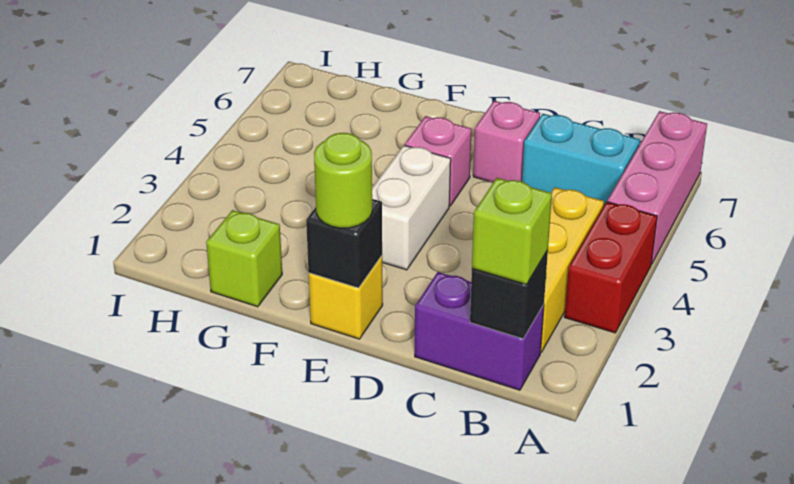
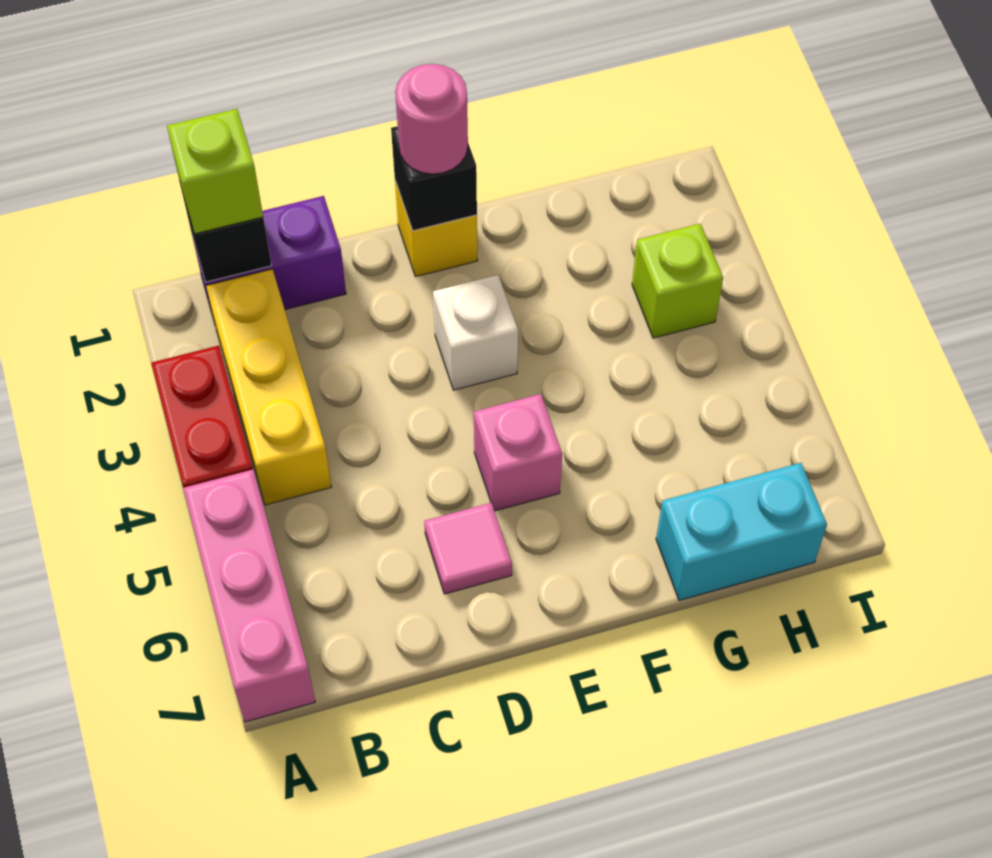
cyan brick B6:C6 level 1 -> cyan brick G7:H7 level 1
pink brick D6 level 1 -> pink tile D6 level 1
lime round brick E1 level 3 -> pink round brick E1 level 3
white brick E3:E4 level 1 -> white brick E3 level 1
lime brick G1 level 1 -> lime brick H3 level 1

